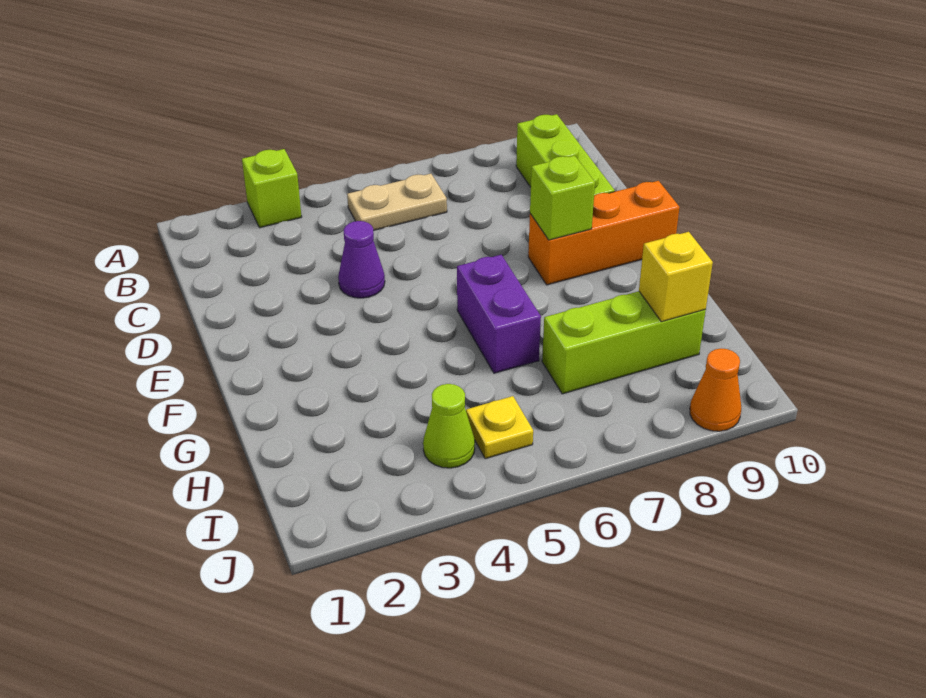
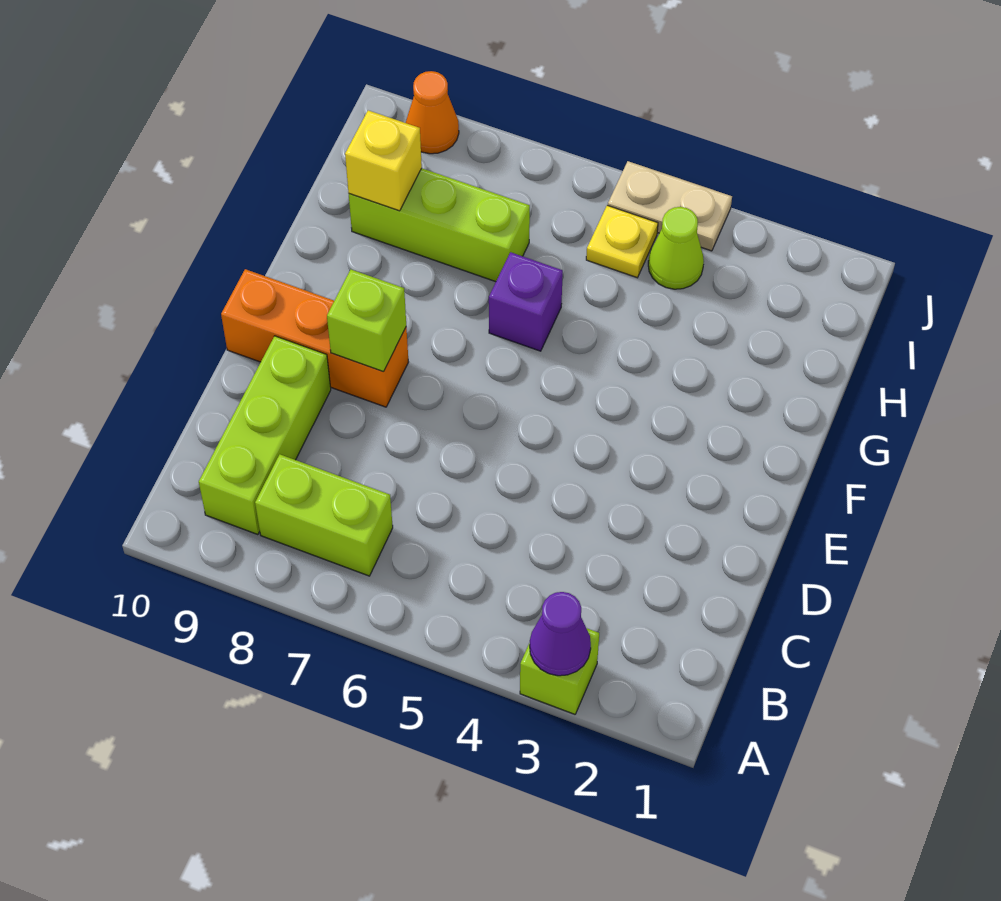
tan plate B5:B6 level 1 -> tan plate J4:J5 level 1
none -> lime brick B7:B8 level 1
purple cone D4 level 1 -> purple cone A3 level 2
purple brick F6:G6 level 1 -> purple brick G6 level 1

